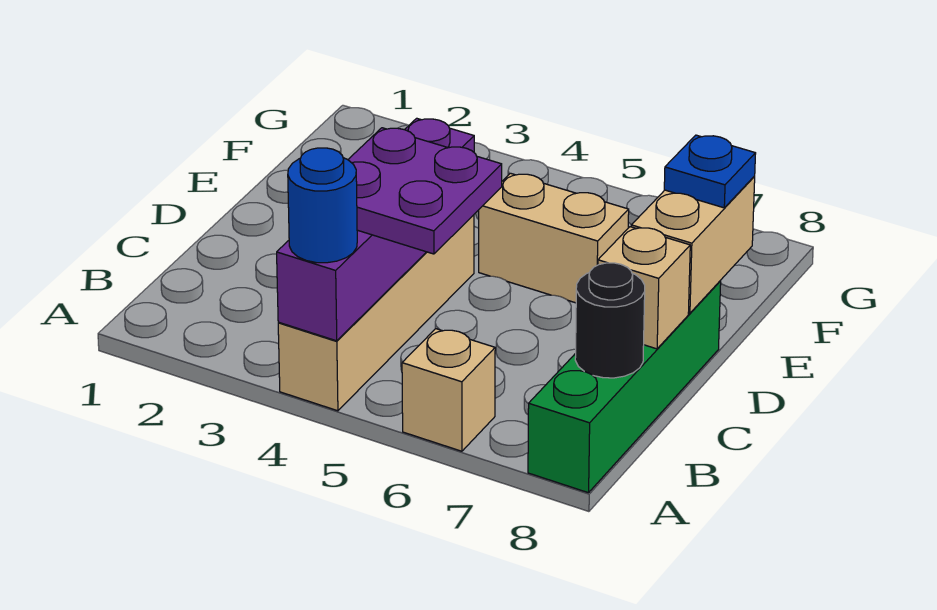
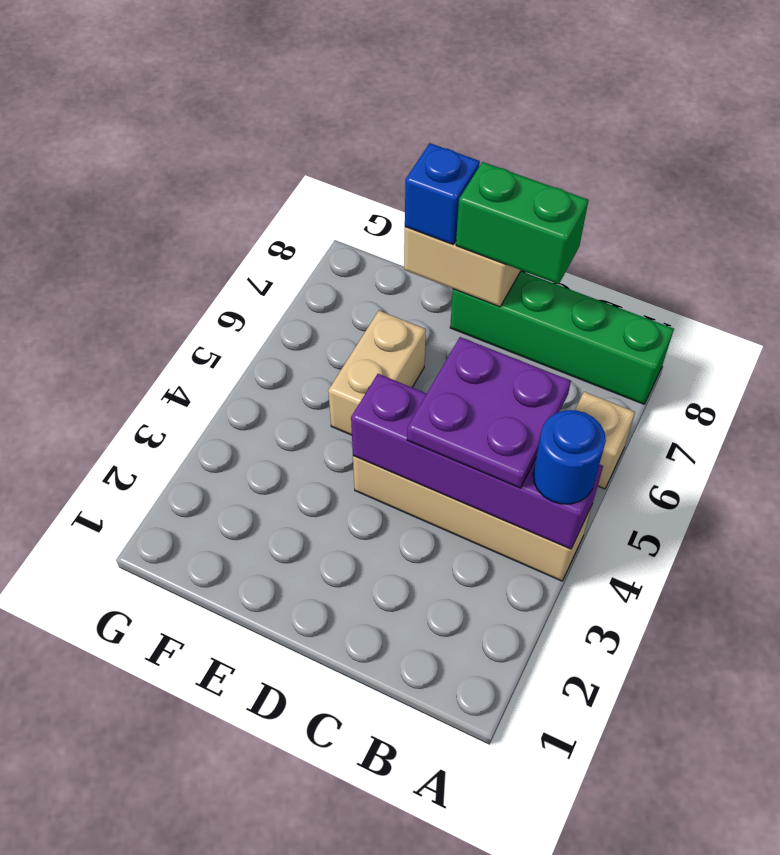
black round brick B8 level 2 -> none
tan brick C8 level 2 -> none
none -> green brick C8:D8 level 3
blue plate E8 level 3 -> blue brick E8 level 3

